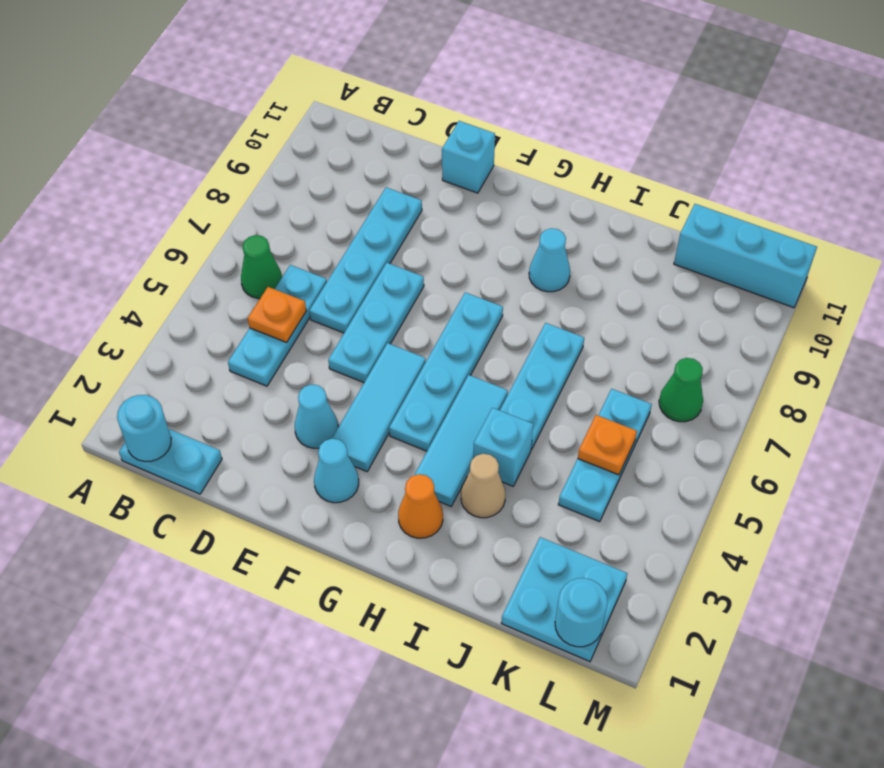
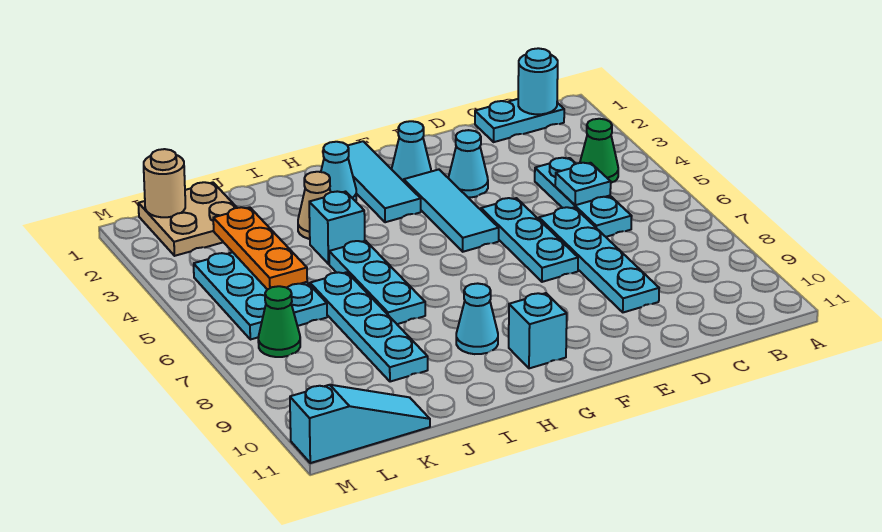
green cone B6 level 1 -> green cone B4 level 1
orange plate C5 level 2 -> cyan plate C5 level 2
cyan brick E11 level 1 -> cyan brick G10 level 1
cyan plate G4:G7 level 1 -> cyan plate J6:J9 level 1
orange cone H2 level 1 -> cyan cone H2 level 1
cyan tile H3:H5 level 1 -> cyan tile G1:G3 level 1
cyan plate K1:L2 level 1 -> tan plate K1:L2 level 1
cyan plate K4:K6 level 1 -> cyan plate K4:L6 level 1
orange plate K5 level 2 -> orange plate K3:K5 level 2
cyan brick K11:M11 level 1 -> cyan slope K11:M11 level 1 top M
cyan round brick L1 level 2 -> tan round brick L1 level 2

